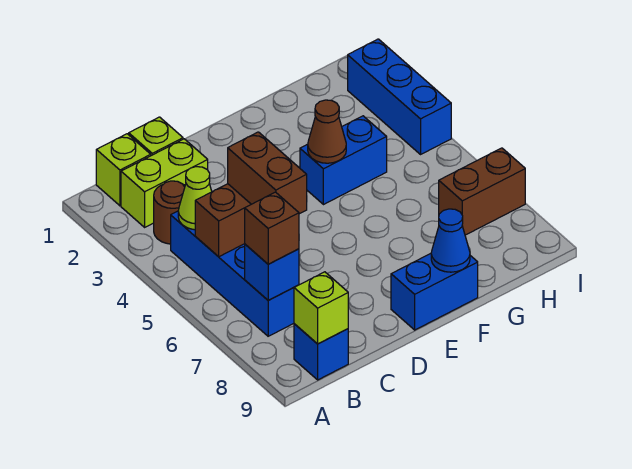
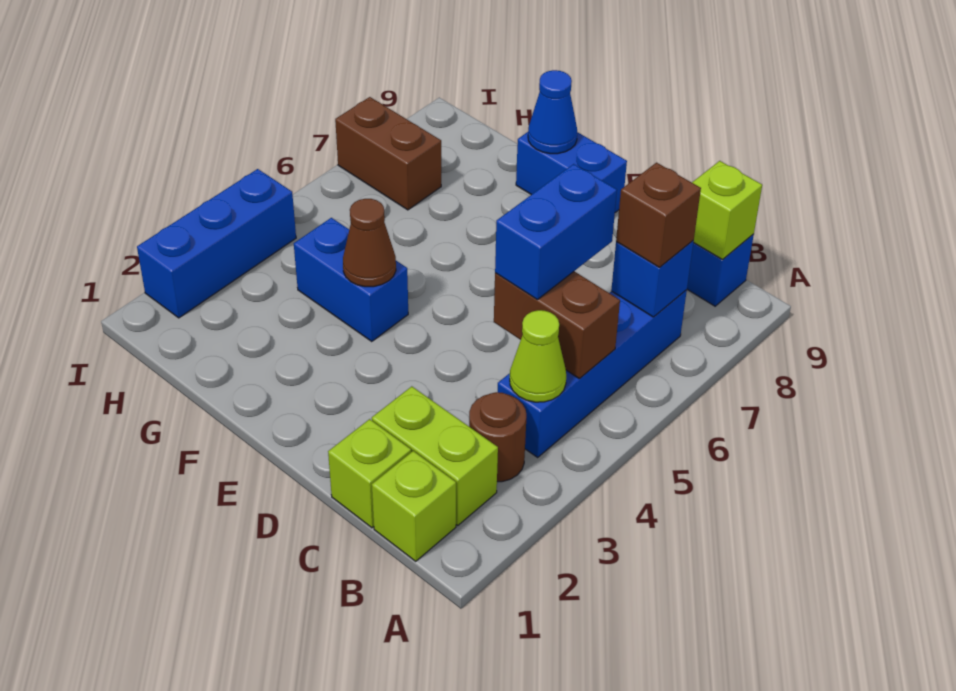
brown brick C5:C6 level 3 -> blue brick C5:C6 level 3

